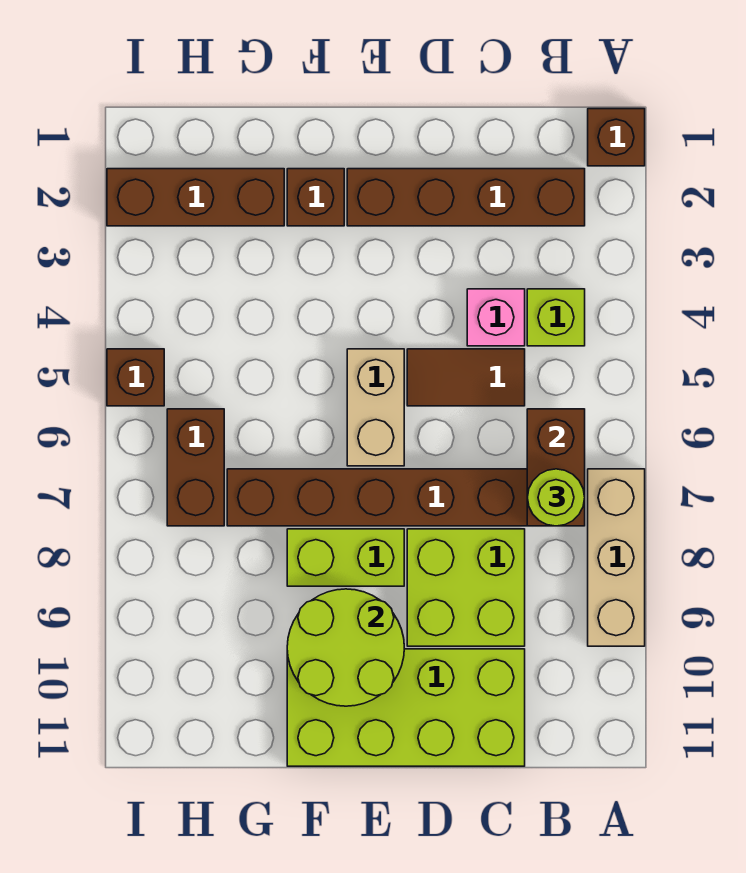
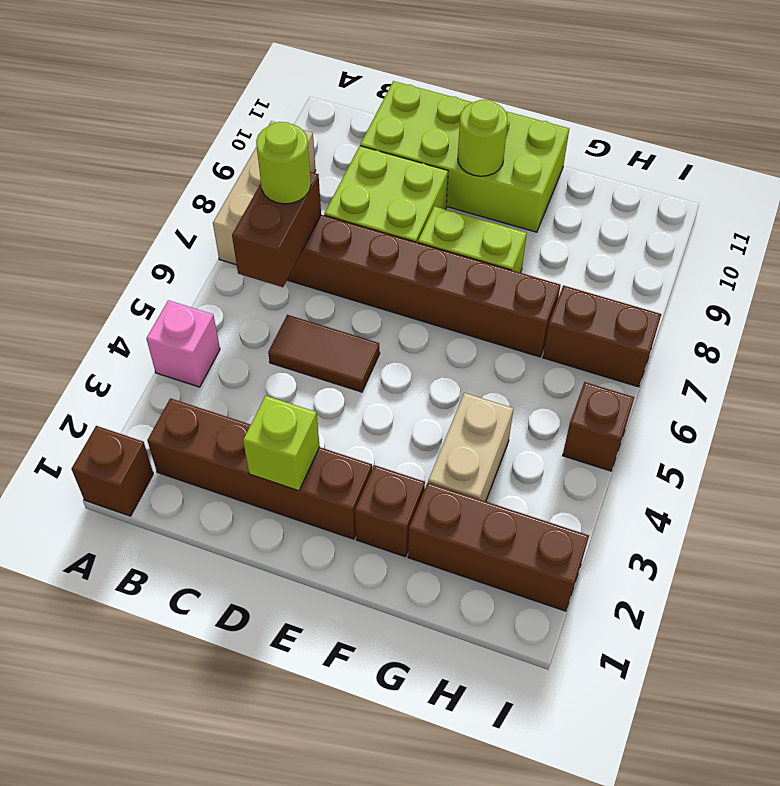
lime brick B4 level 1 -> lime brick D2 level 2
pink brick C4 level 1 -> pink brick A4 level 1
tan brick E5:E6 level 1 -> tan brick G3:G4 level 1
lime round brick E9:F10 level 2 -> lime round brick E10 level 2
brown brick H6:H7 level 1 -> brown brick H7:I7 level 1

